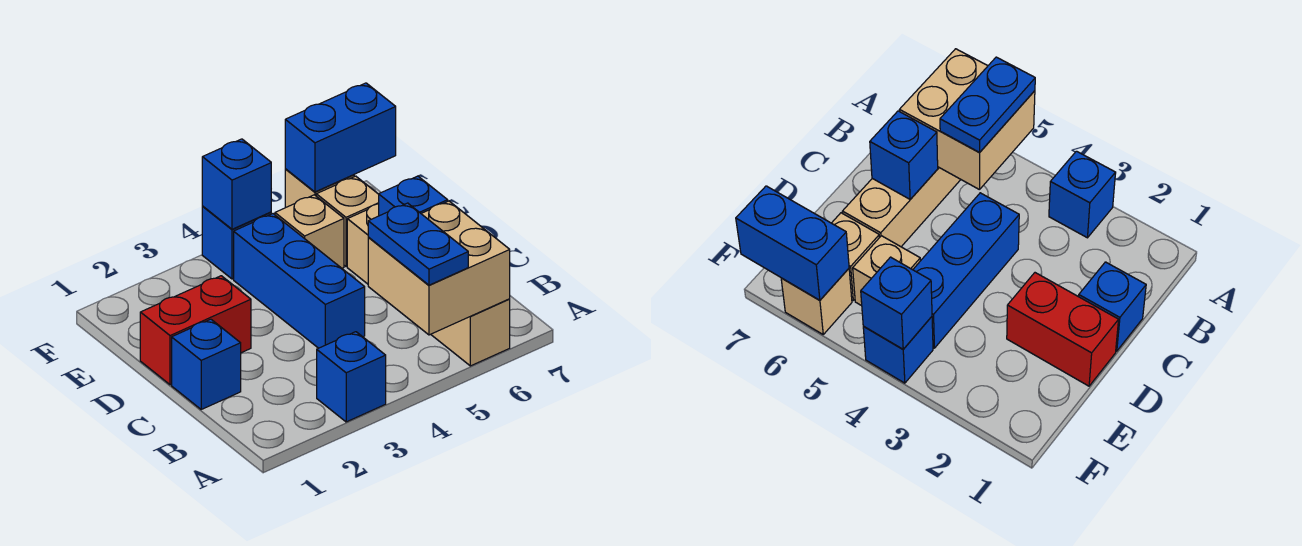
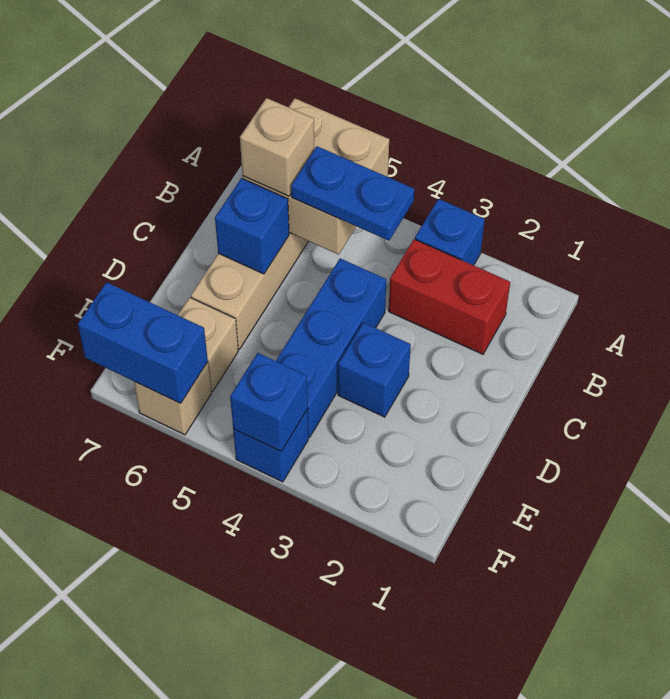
blue plate A5:B5 level 3 -> blue plate B4:B5 level 3
blue brick C1 level 1 -> blue brick D3 level 1
red brick D1:D2 level 1 -> red brick B2:B3 level 1
tan brick E5 level 1 -> tan brick B6 level 3

